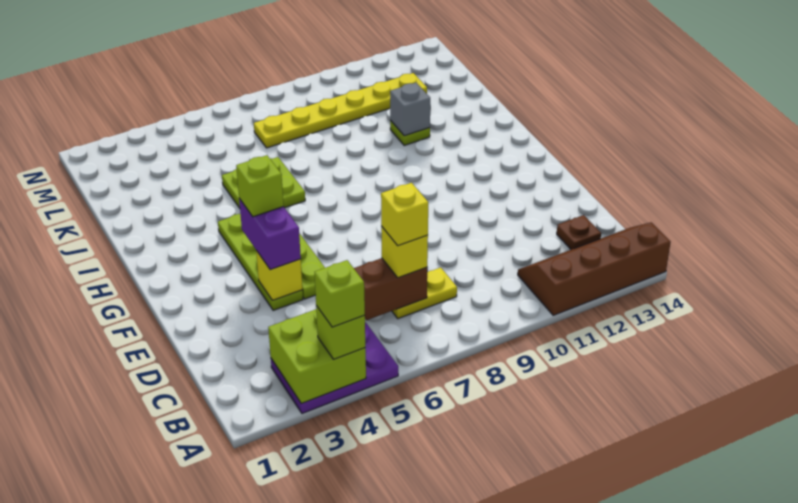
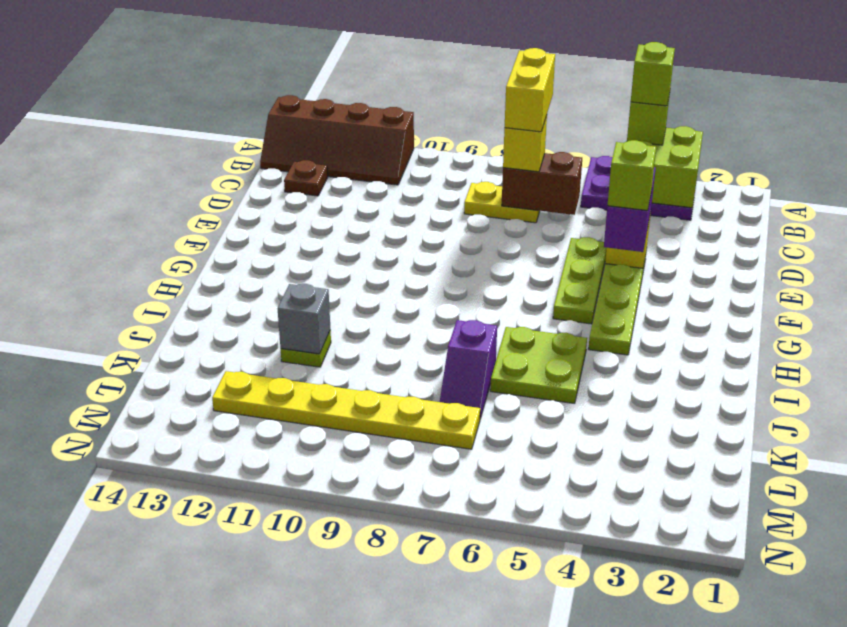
yellow brick C7 level 4 -> yellow brick B7:C7 level 4
none -> purple slope J7:K7 level 1 top J

